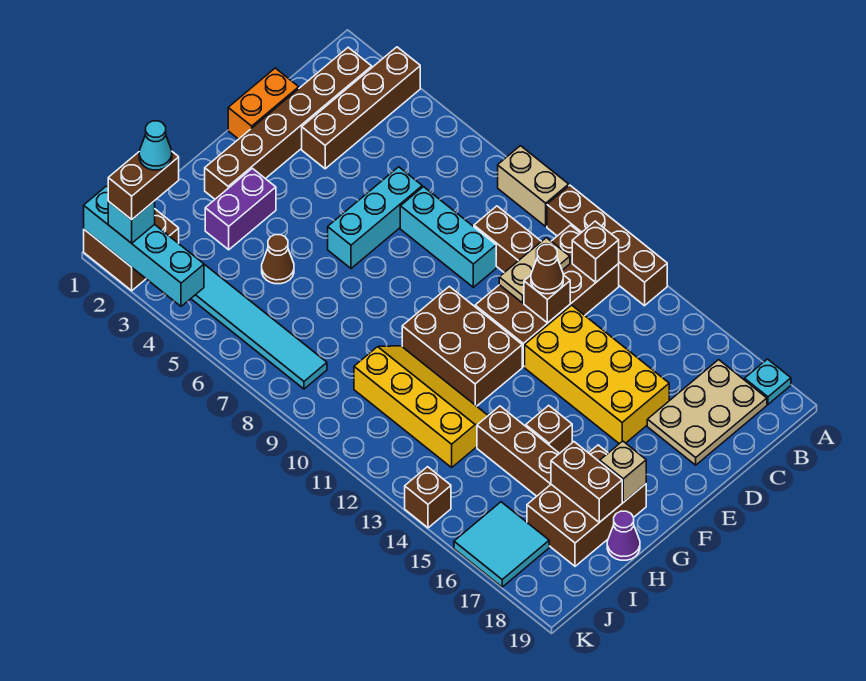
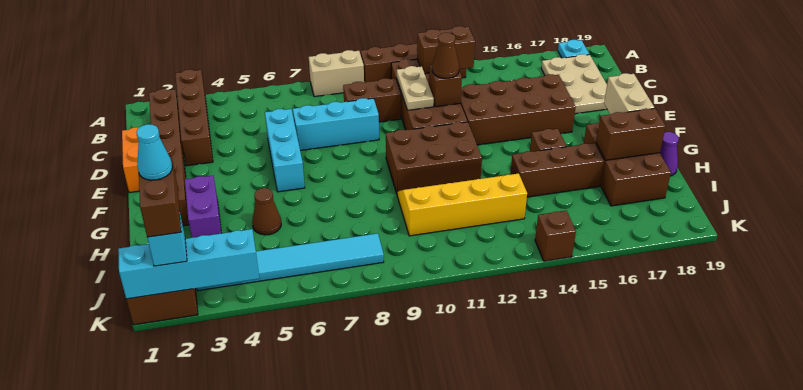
brown brick B12 level 2 -> brown brick B12:B13 level 2
yellow brick D13:E16 level 1 -> brown brick D13:E16 level 1
tan brick G18 level 2 -> tan brick F18:G18 level 2
cyan tile J16:K17 level 1 -> none

